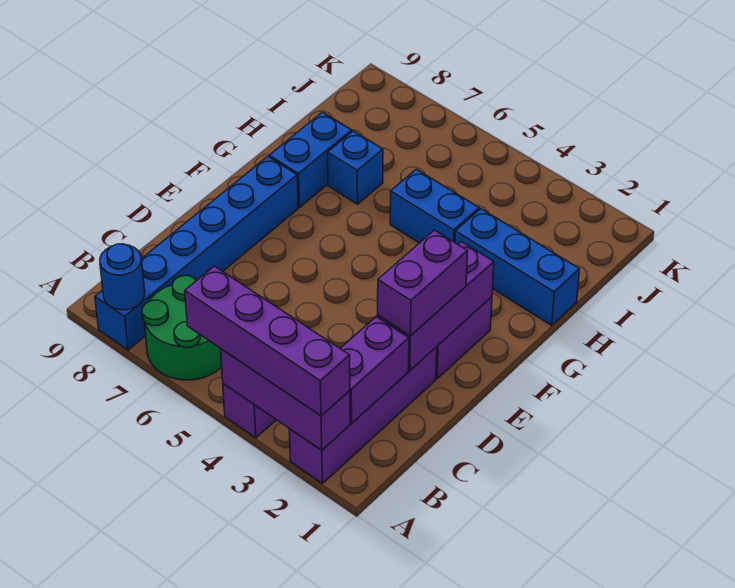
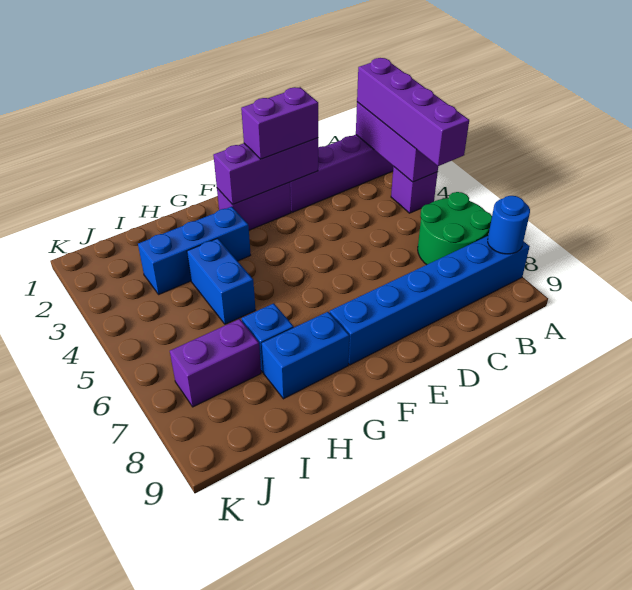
purple brick B2:C2 level 2 -> purple brick I7:J7 level 1
blue brick H1:H3 level 1 -> blue brick G3:I3 level 1

